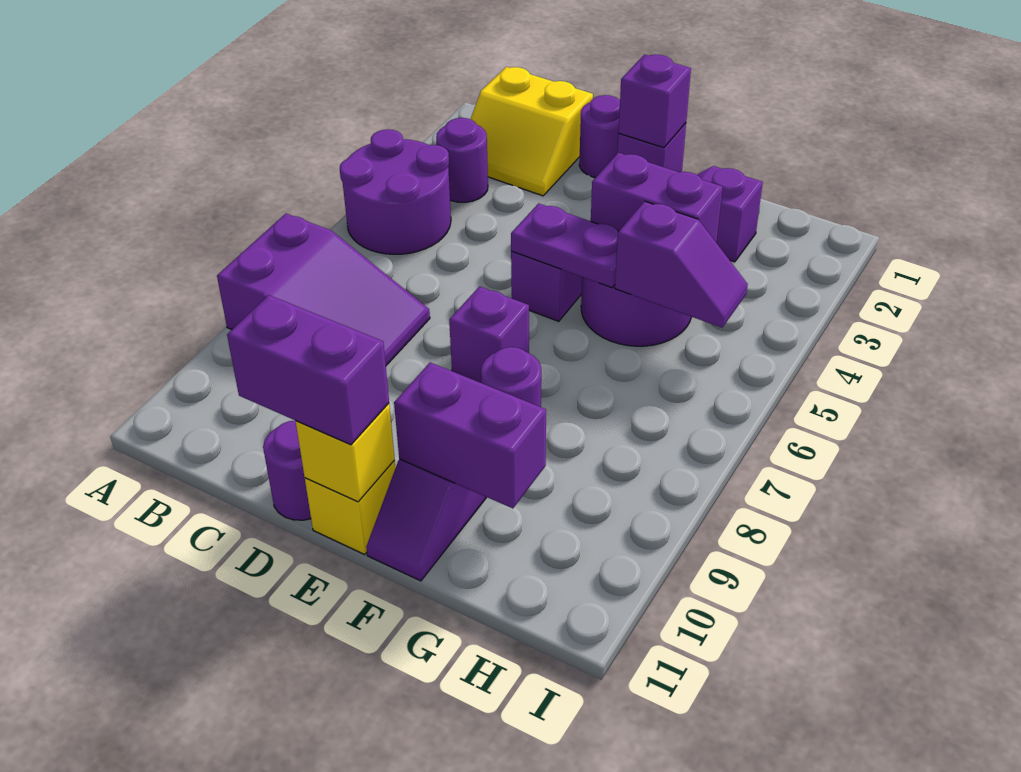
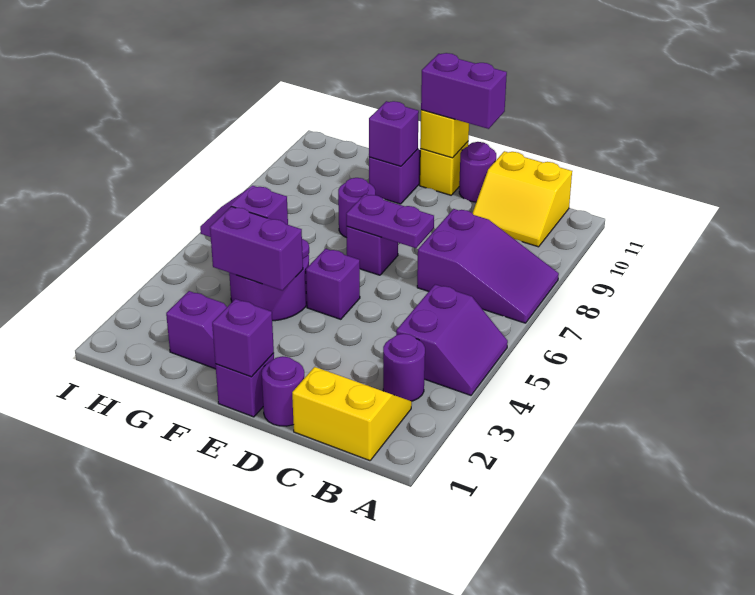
purple round brick A4:B5 level 1 -> purple slope A4:B5 level 1 top B
purple slope A7:C8 level 1 top A -> purple slope A7:C8 level 1 top C
none -> yellow slope B10:C11 level 1 top 11
purple plate E5:F5 level 2 -> purple plate D7:E7 level 2
purple brick F10:G10 level 2 -> purple brick F10 level 2

